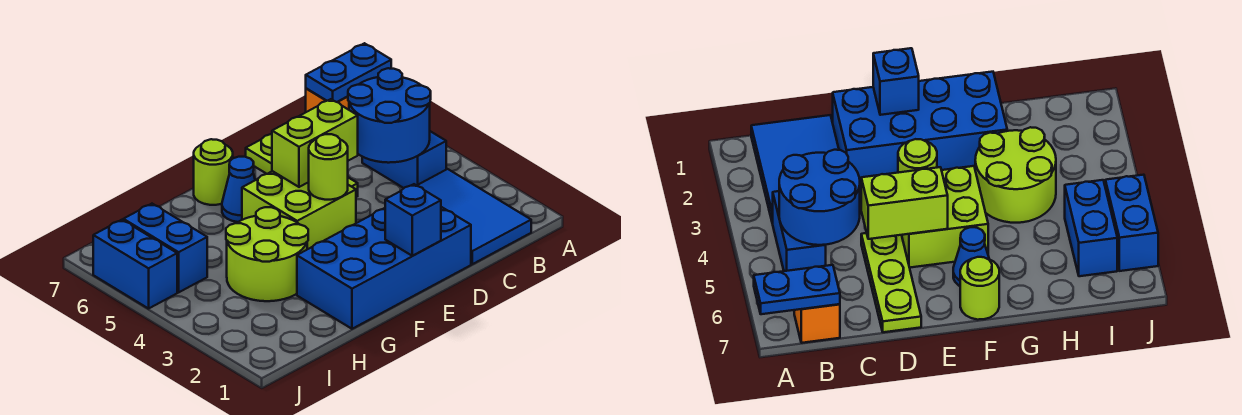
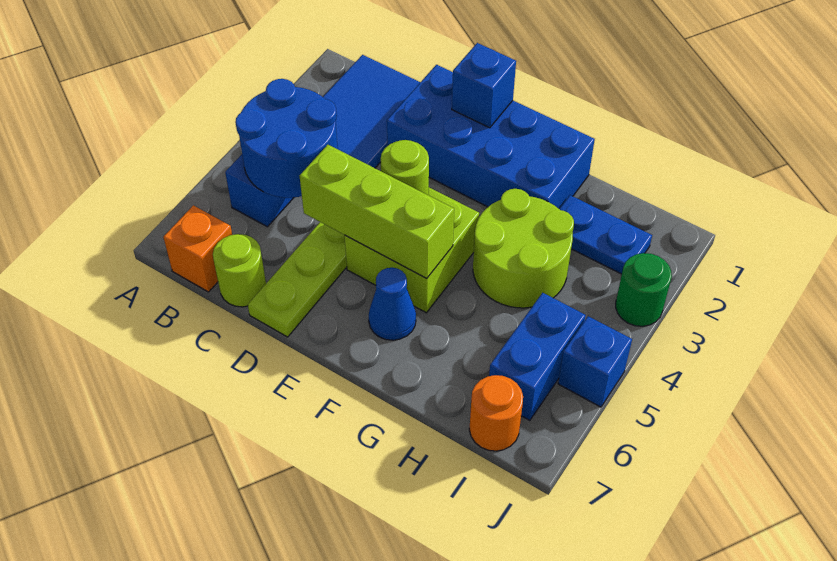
blue plate A7:B7 level 2 -> blue plate H2:I2 level 1
lime brick D5:E5 level 2 -> lime brick D5:F5 level 2
lime round brick F7 level 1 -> lime round brick C7 level 1
none -> orange round brick I7 level 1
none -> green round brick J3 level 1
blue brick J5:J6 level 1 -> blue brick J5 level 1

